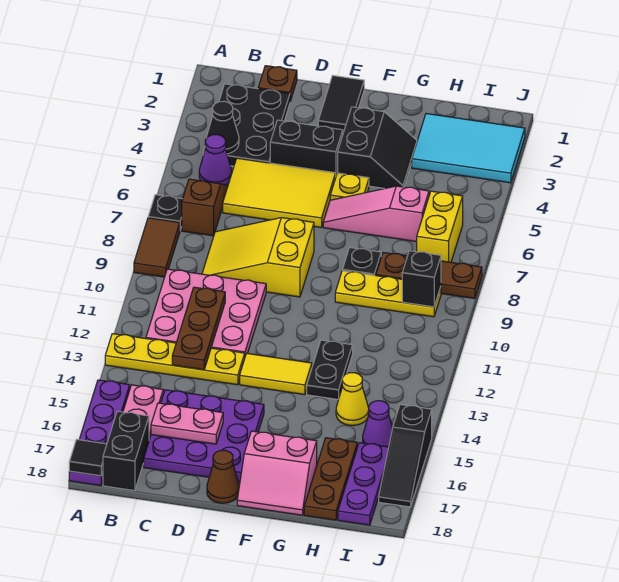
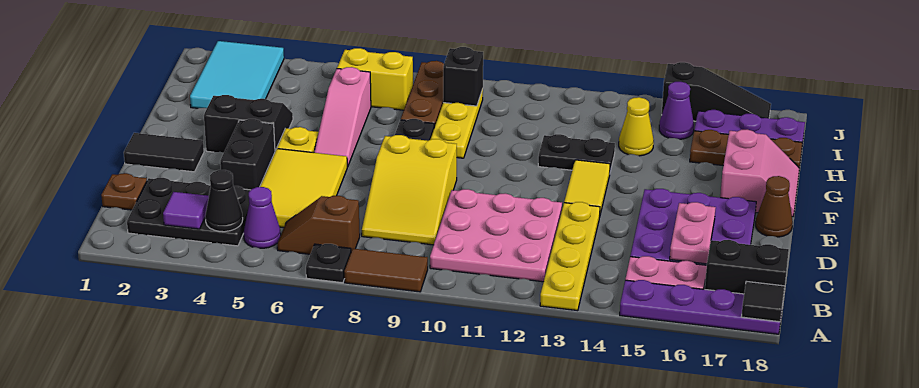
none -> purple tile B3 level 2
brown plate C11:C13 level 2 -> none

